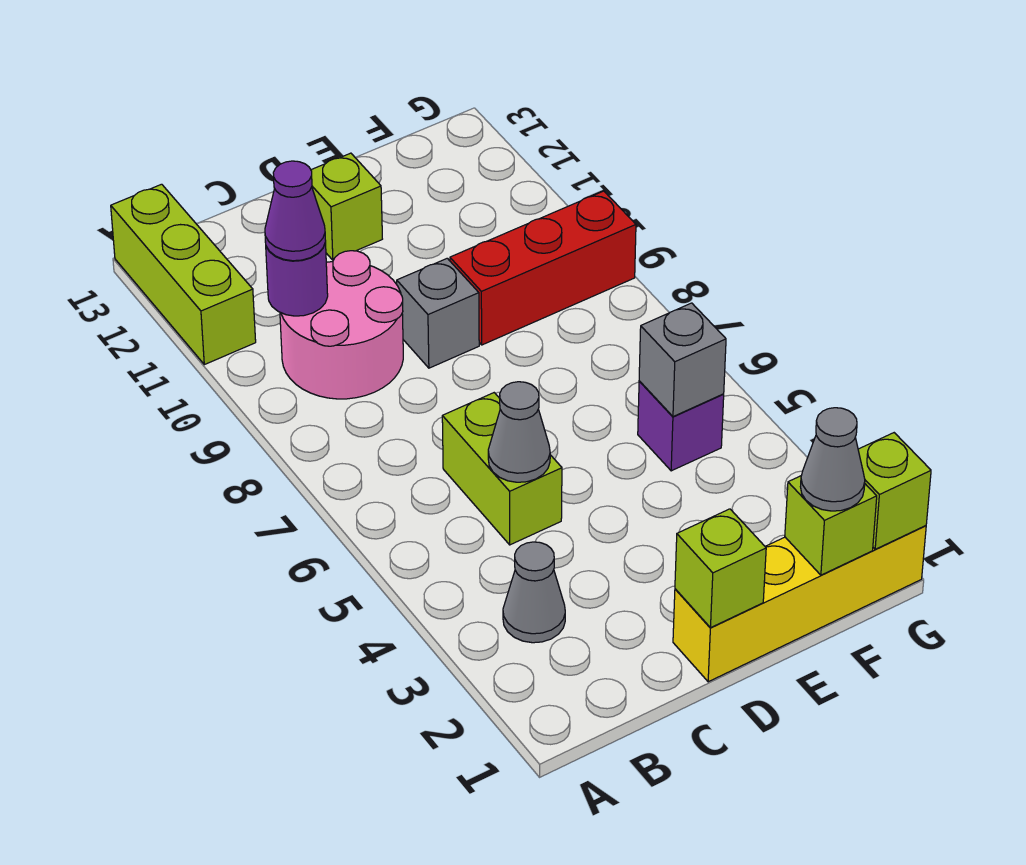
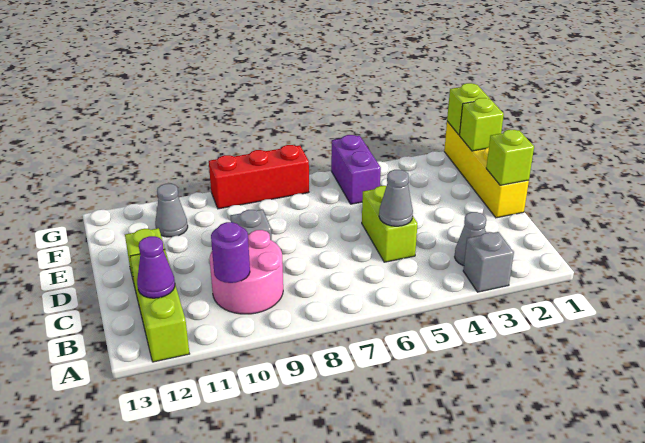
lime brick A11:A13 level 1 -> lime brick A12:C12 level 1
purple cone B10 level 3 -> purple cone B12 level 2
lime brick C5:C6 level 1 -> lime brick C5:D5 level 1
red brick E9:G9 level 1 -> red brick G7:G9 level 1
grey cone F1 level 3 -> grey cone F11 level 1
purple brick F5 level 1 -> purple brick F5:G5 level 1
grey brick F5 level 2 -> grey brick A3 level 1

